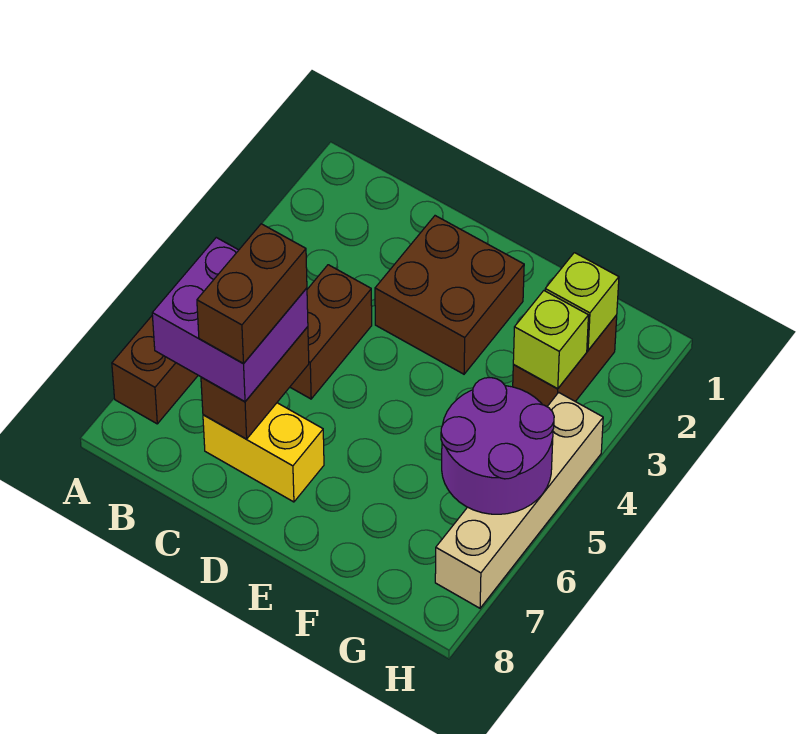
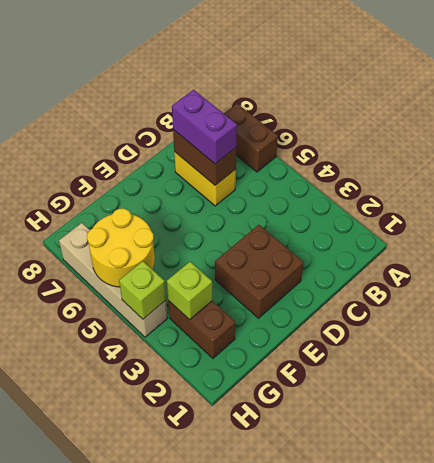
purple brick B6:C7 level 3 -> purple brick C6:C7 level 3
brown brick C4:C5 level 1 -> none
brown brick C6:C7 level 4 -> none
yellow brick C7:D7 level 1 -> yellow brick C6:C7 level 1
lime brick G2 level 2 -> lime brick H4 level 2
purple round brick G5:H6 level 2 -> yellow round brick G5:H6 level 2

